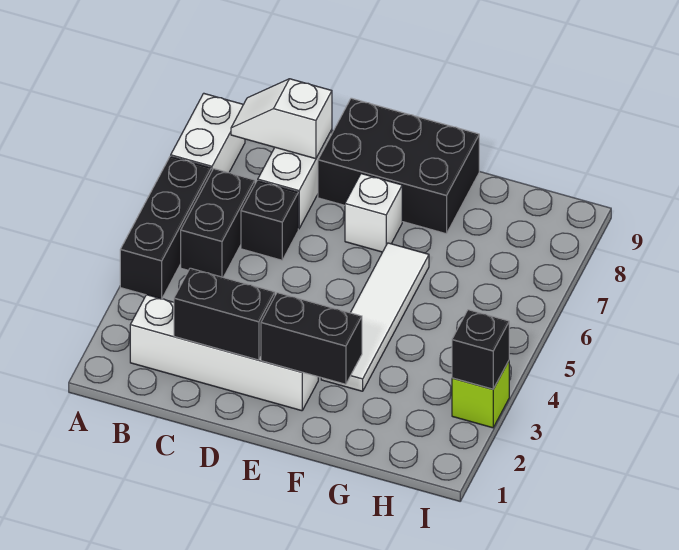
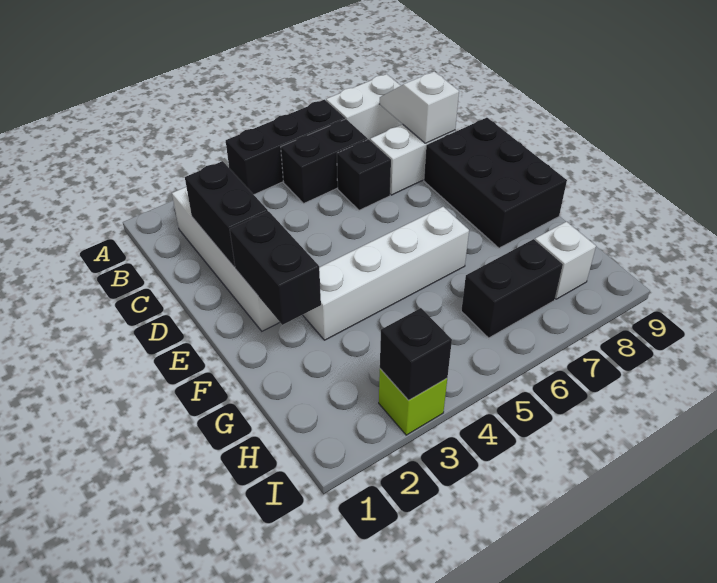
white brick E7 level 1 -> white brick H8 level 1
white tile F3:F6 level 1 -> white brick F3:F6 level 1
none -> black brick H6:H7 level 1

